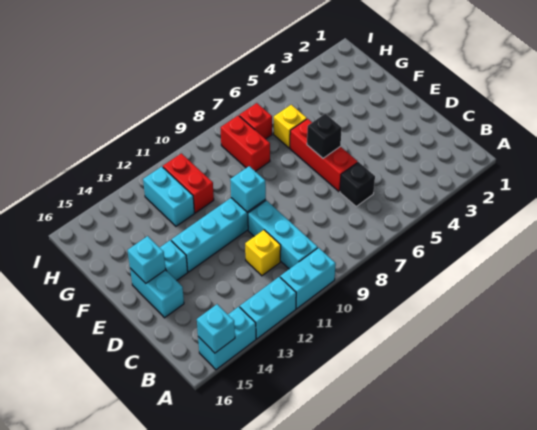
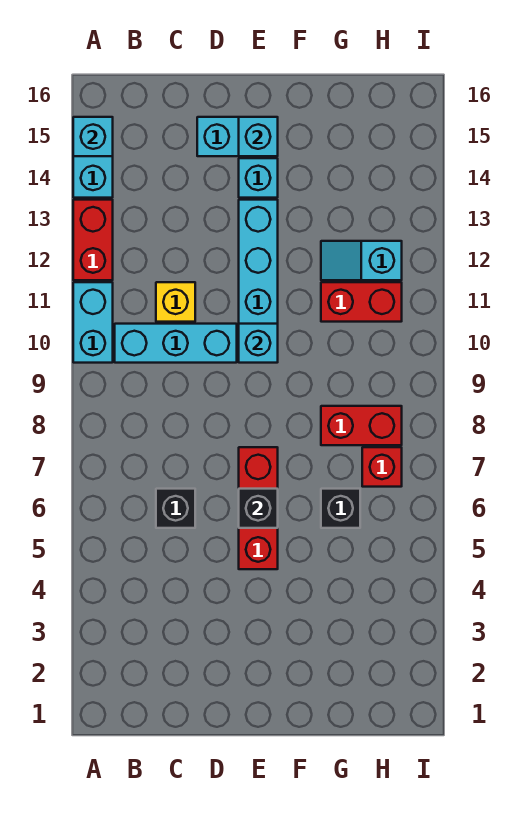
cyan brick A12:A13 level 1 -> red brick A12:A13 level 1
red brick D6:F6 level 1 -> red brick E5:E7 level 1
yellow brick G6 level 1 -> black brick G6 level 1
cyan brick G12:H12 level 1 -> cyan slope G12:H12 level 1 top H

